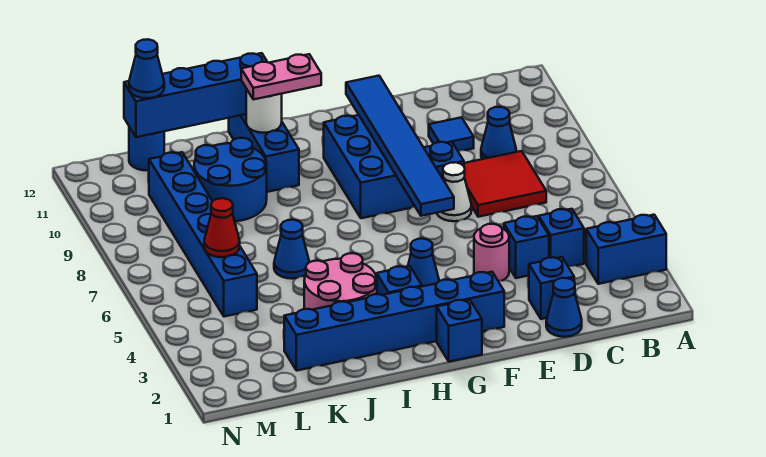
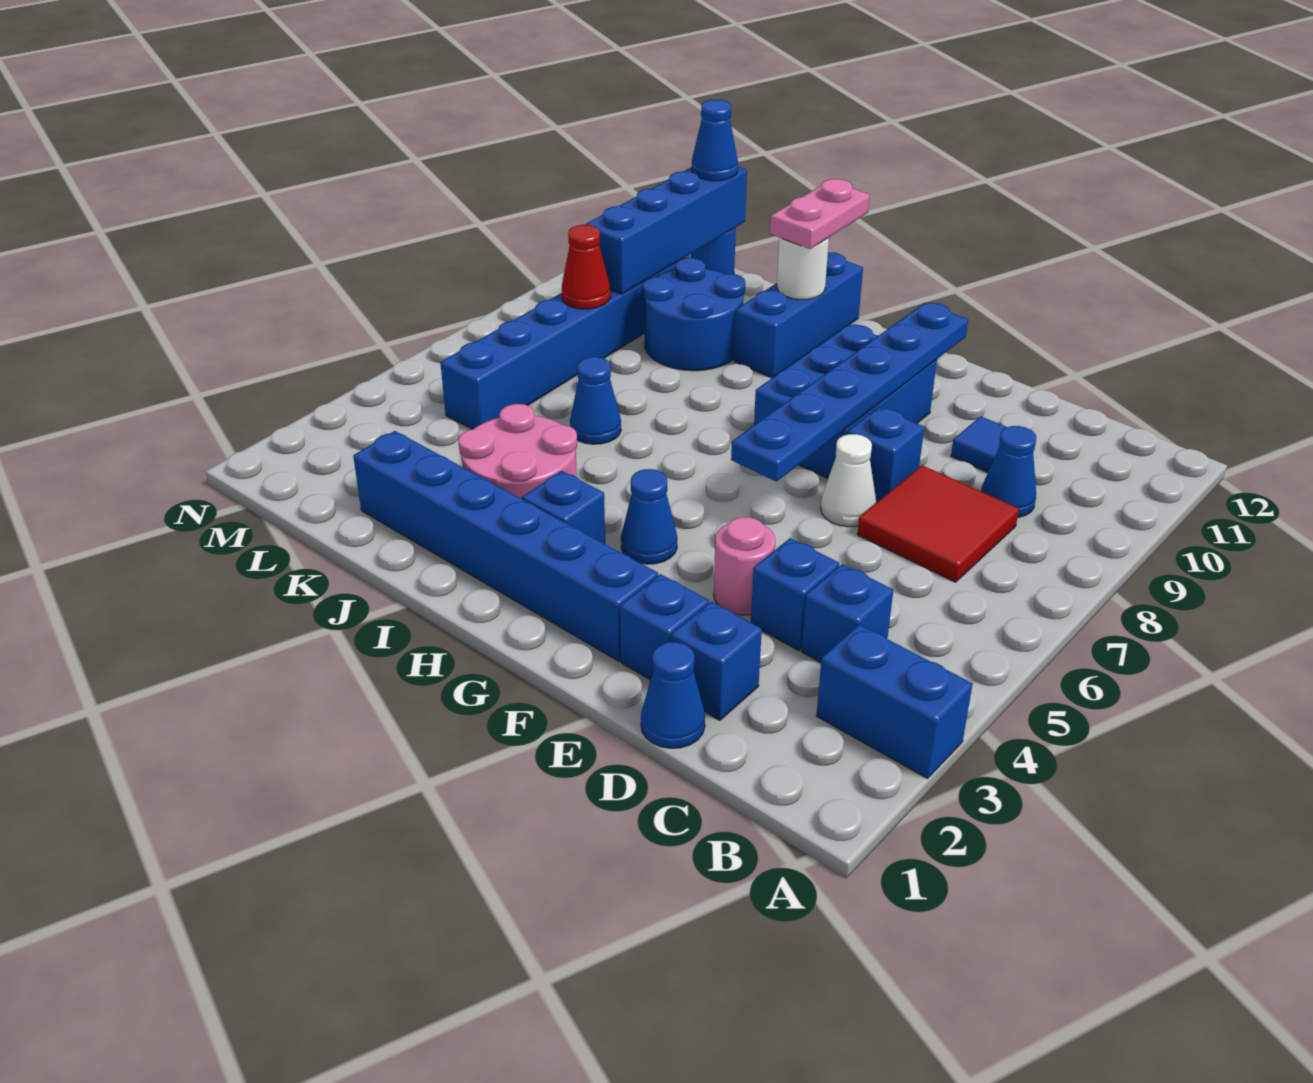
blue tile F6:F11 level 2 -> blue plate F6:F11 level 2
blue brick G1 level 1 -> blue brick E2 level 1
pink plate H11:I11 level 3 -> pink plate I11:I12 level 3
blue brick I12:L12 level 2 -> blue brick L9:L12 level 2
red cone L6 level 2 -> red cone L8 level 2

